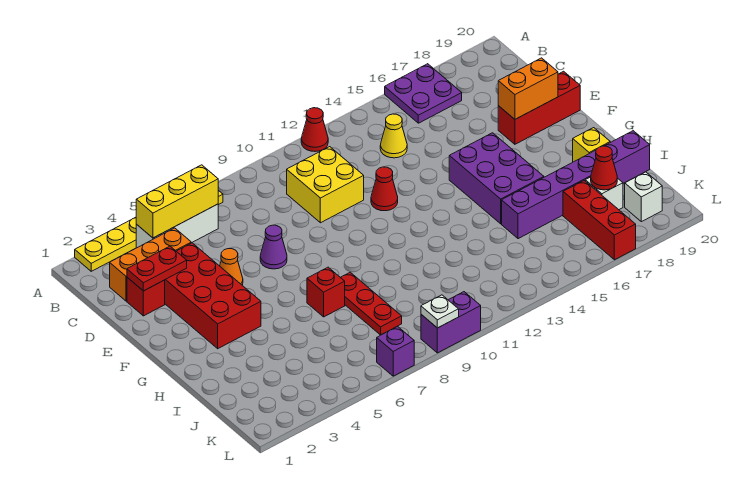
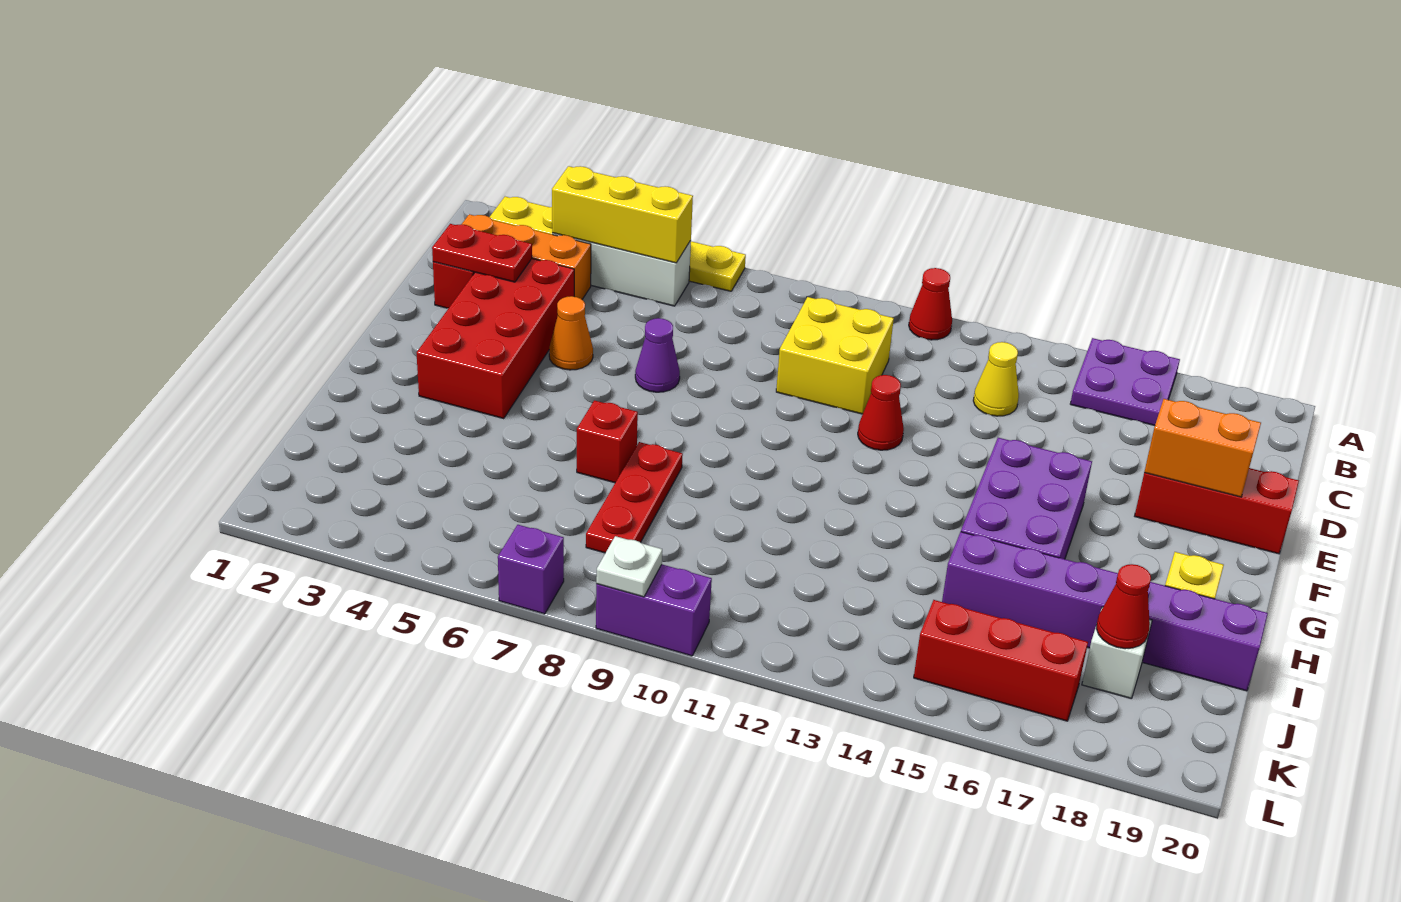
red brick J17:L17 level 1 -> red brick K15:K17 level 1
white brick K19 level 1 -> none

